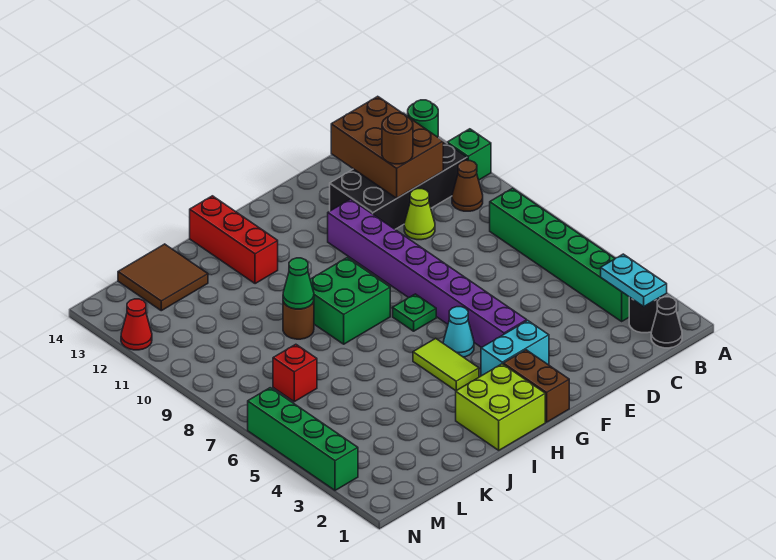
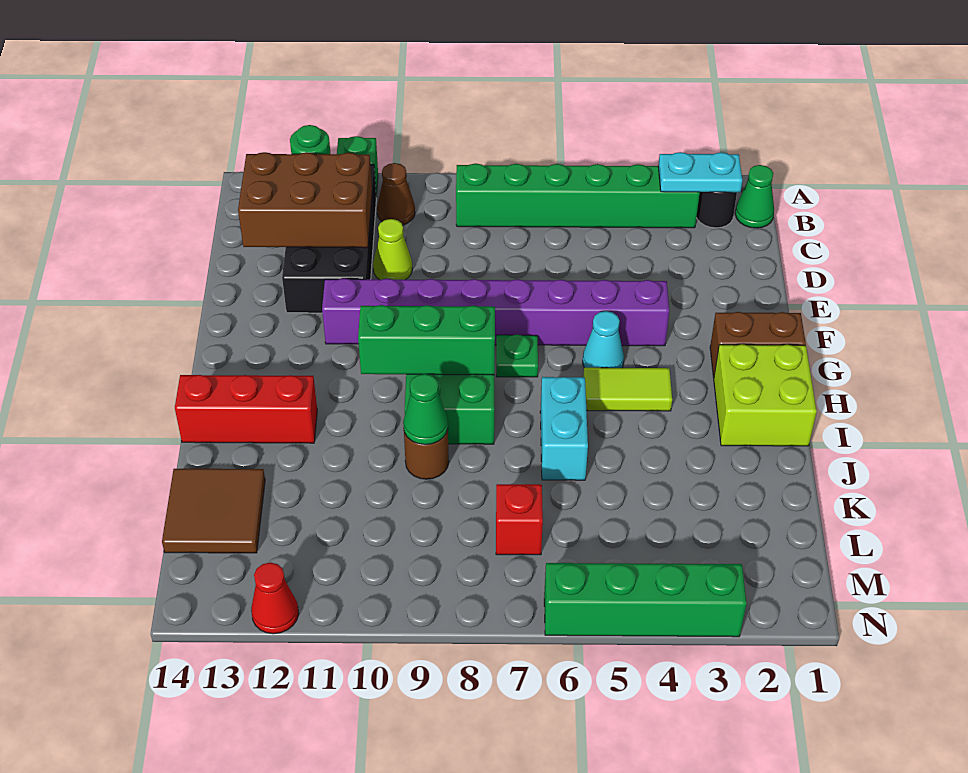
black cone B1 level 1 -> green cone B1 level 1
brown round brick D11 level 3 -> none
cyan brick F3:G3 level 1 -> cyan brick I6:J6 level 1
none -> green brick H8:H10 level 2

